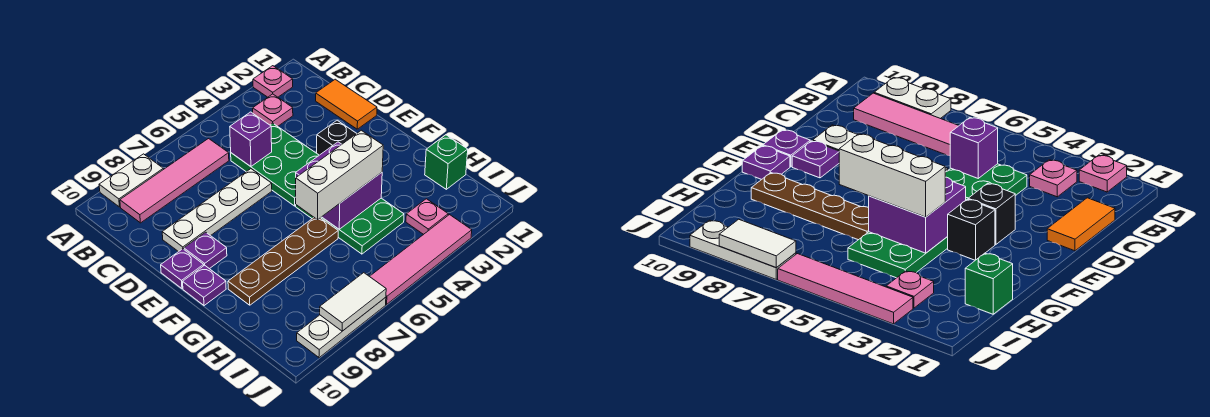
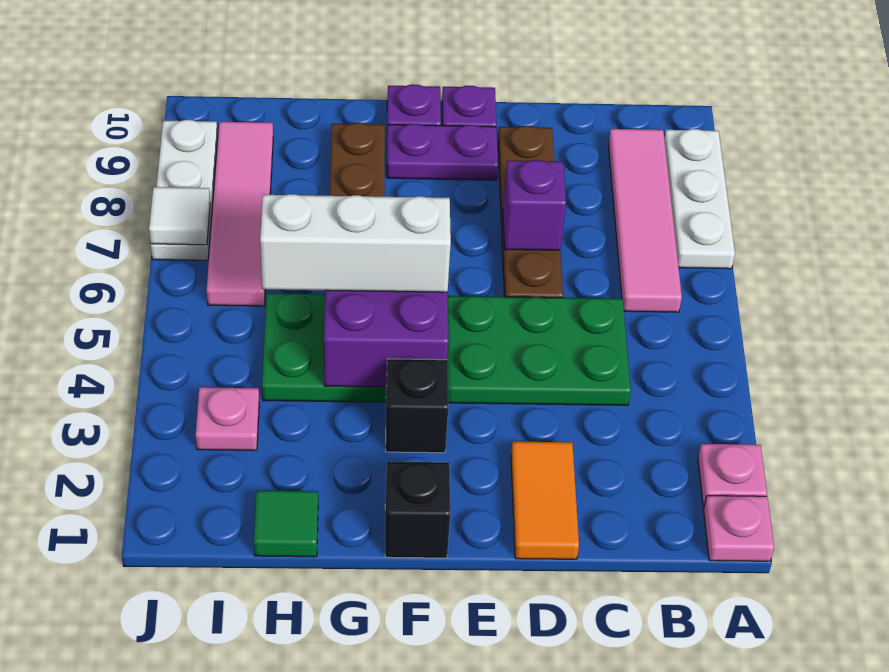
white plate A8:A9 level 1 -> white plate A7:A9 level 1
pink plate B3 level 1 -> pink plate A1 level 1
orange tile C1:D1 level 1 -> orange tile D1:D2 level 1
purple brick C5 level 2 -> purple brick D7 level 2
white plate D6:D9 level 1 -> brown plate D6:D9 level 1
black brick E3 level 1 -> black brick F1 level 1
purple plate E9 level 1 -> purple plate E9:F9 level 1
white brick G4:G6 level 3 -> white brick F5:H5 level 3
green brick H1 level 1 -> green tile H1 level 1
pink tile J3:J6 level 1 -> pink tile I6:I9 level 1
white tile J7:J8 level 2 -> white tile J7 level 2

